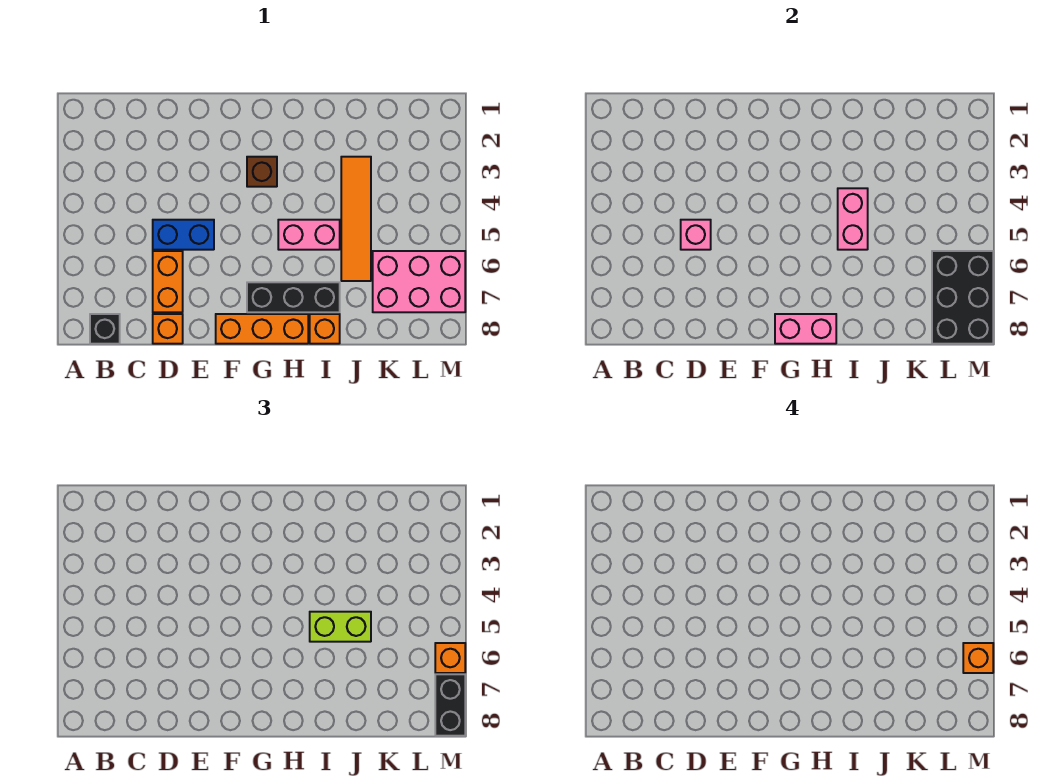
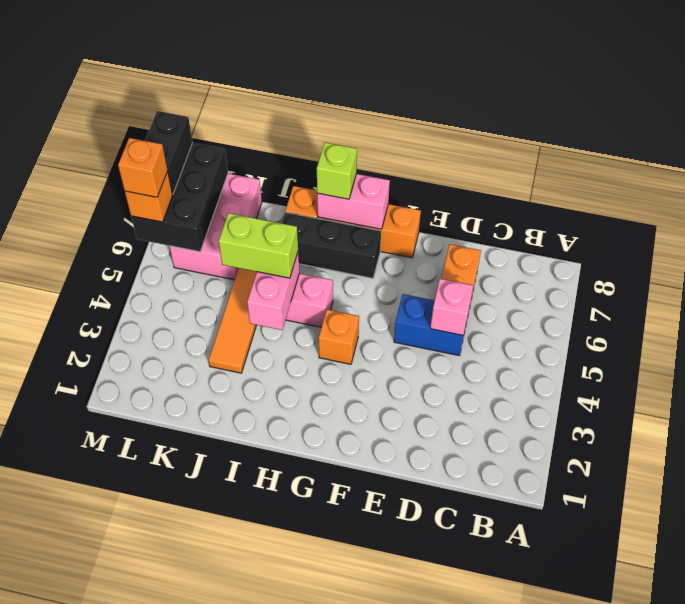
black brick B8 level 1 -> none
orange brick D8 level 1 -> orange brick G4 level 1
brown brick G3 level 1 -> none
none -> lime brick H8 level 3
pink brick K6:M7 level 1 -> pink brick K6:L8 level 1

